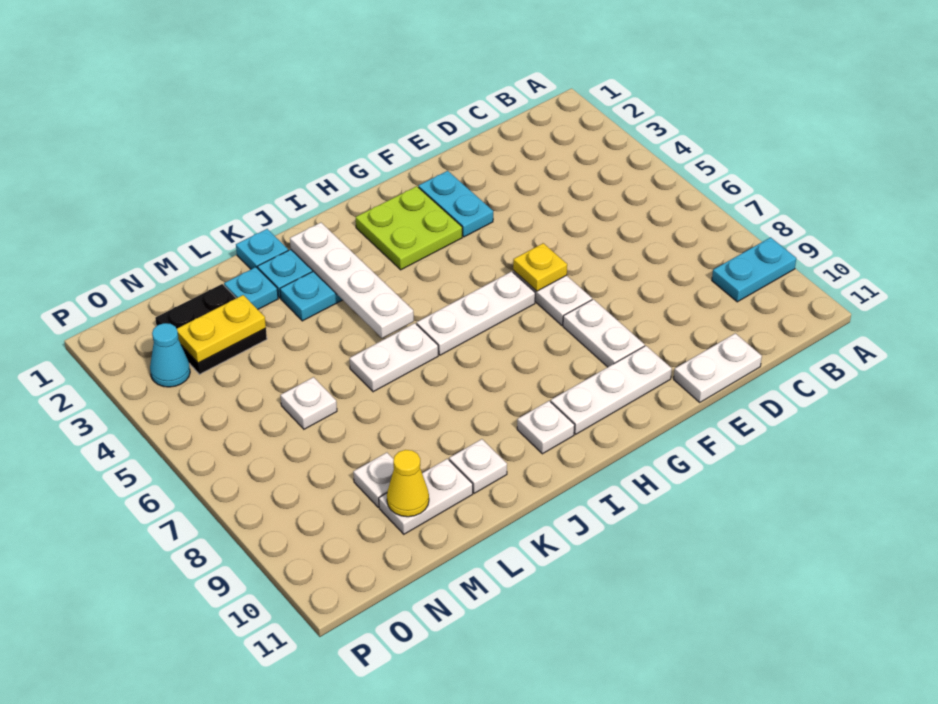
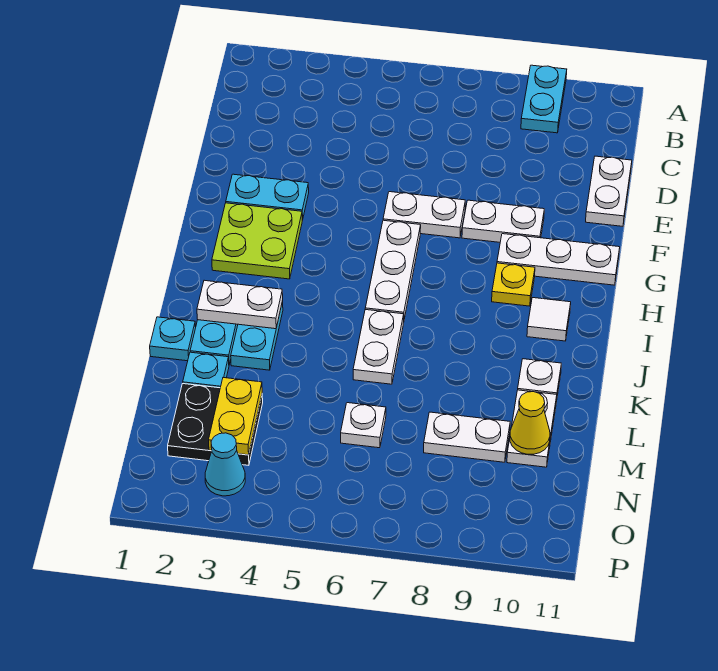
yellow plate F6 level 2 -> yellow plate H9 level 1
white plate F10:H10 level 1 -> white plate G9:G11 level 1
white plate I10 level 1 -> white tile I10 level 1
white plate J2:J5 level 2 -> white plate J2:J3 level 2
white plate M9 level 1 -> white plate M8:M9 level 1

